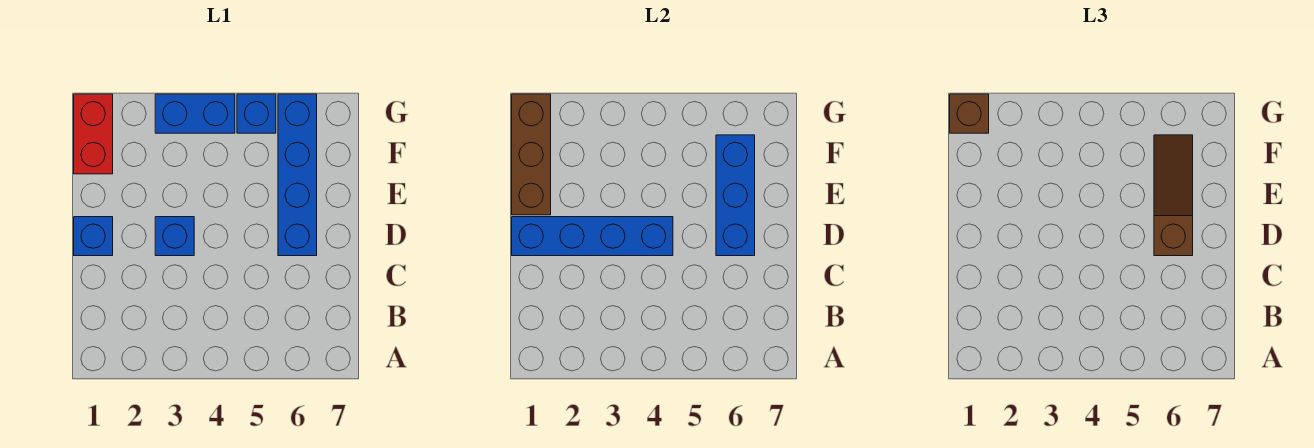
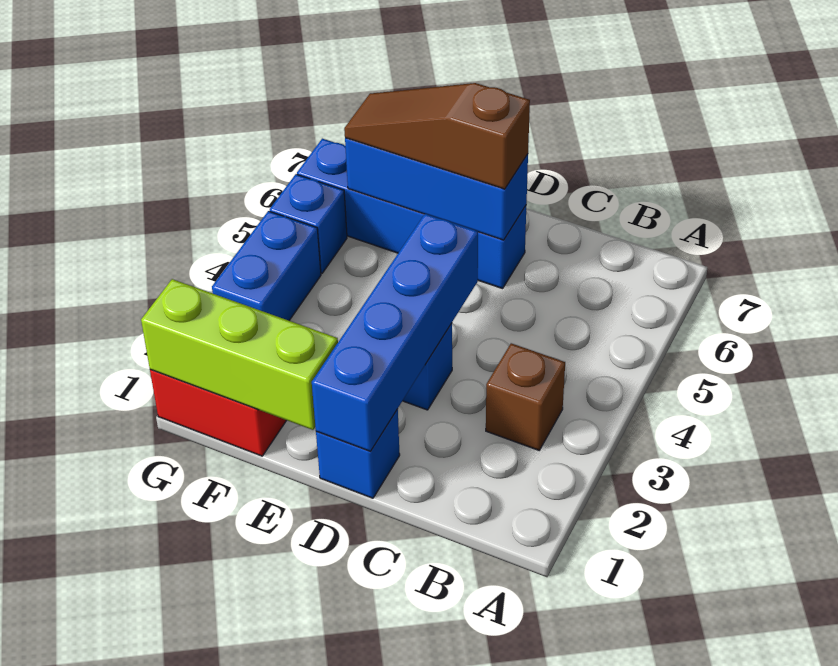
brown brick E1:G1 level 2 -> lime brick E1:G1 level 2
brown brick G1 level 3 -> brown brick B3 level 1

